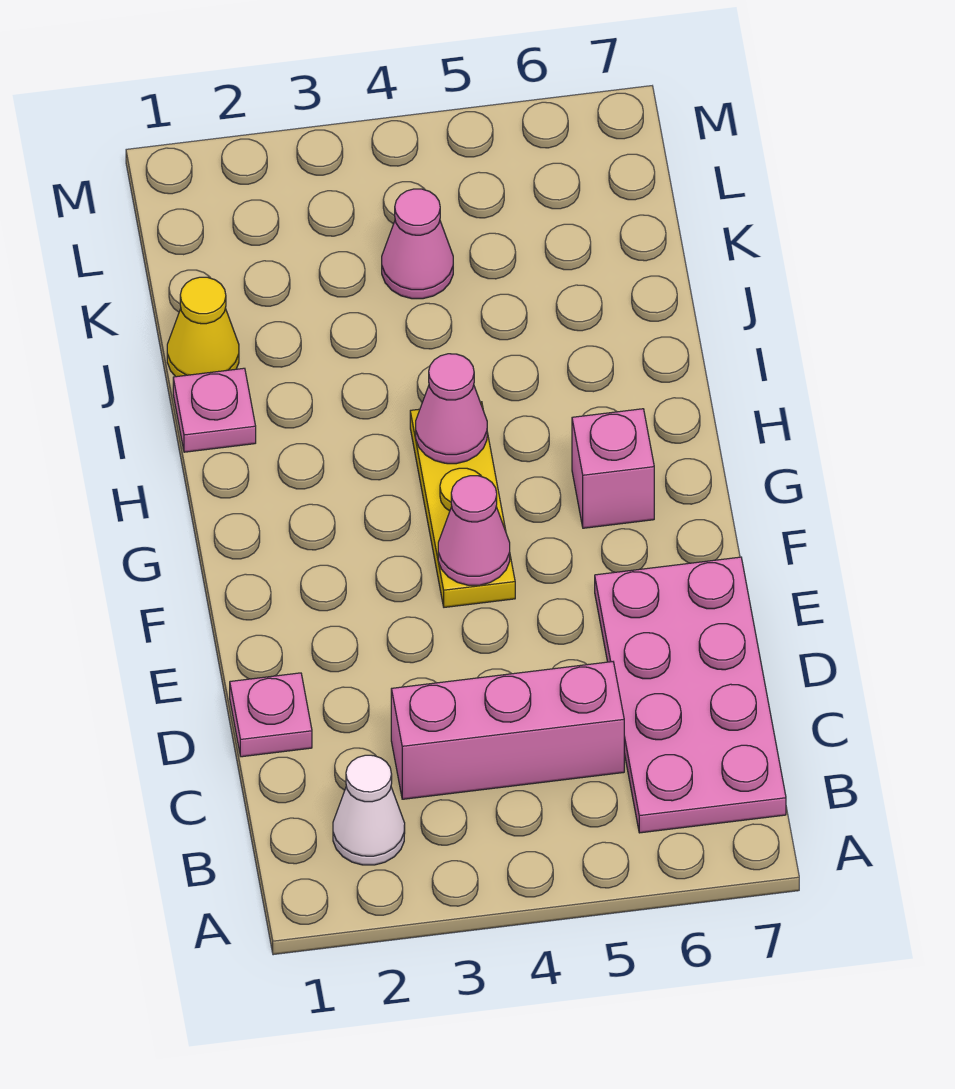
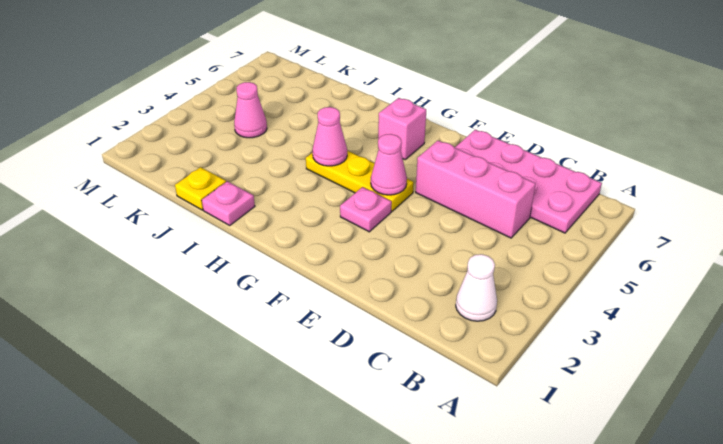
pink brick C3:C5 level 1 -> pink brick C5:E5 level 1
pink plate D1 level 1 -> pink plate F3 level 1
yellow cone J1 level 1 -> yellow plate J1 level 1

